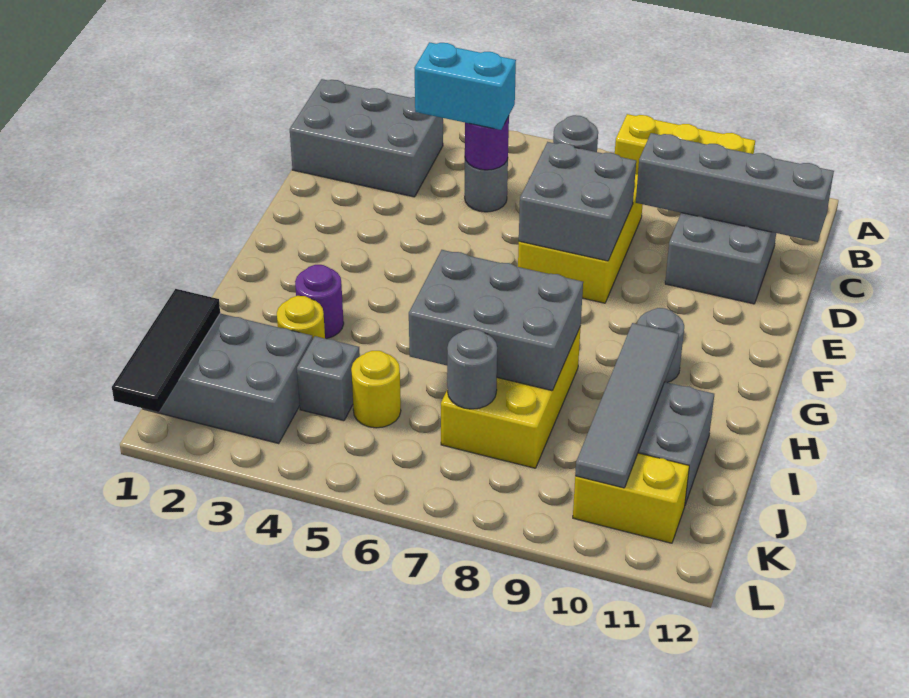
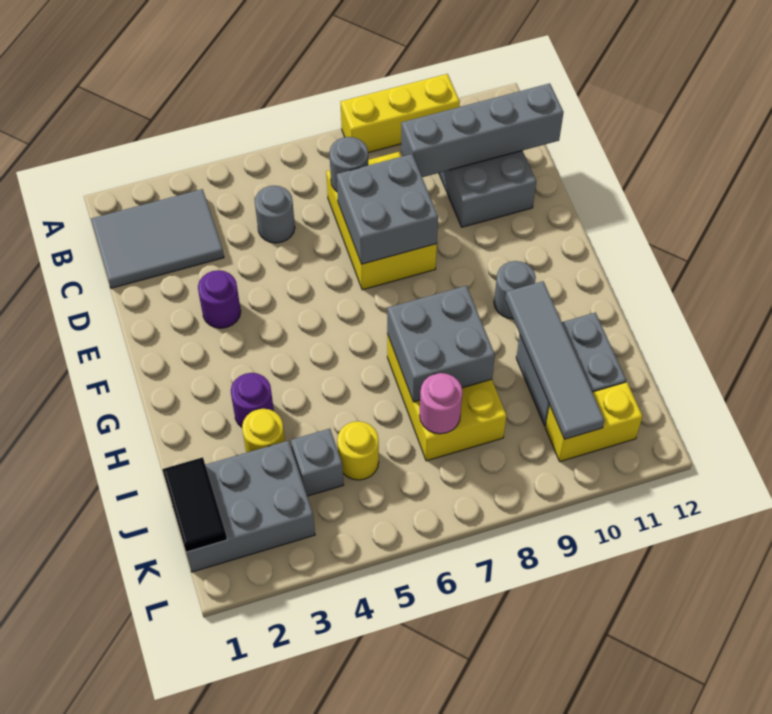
grey brick B1:C3 level 1 -> grey tile B1:C3 level 1
cyan brick C4:C5 level 3 -> none
purple round brick C5 level 2 -> purple round brick E3 level 1
grey brick H6:I8 level 2 -> grey brick H7:I8 level 2
black tile J1:L1 level 2 -> black tile J1:K1 level 2
grey round brick J7 level 2 -> pink round brick J7 level 2

